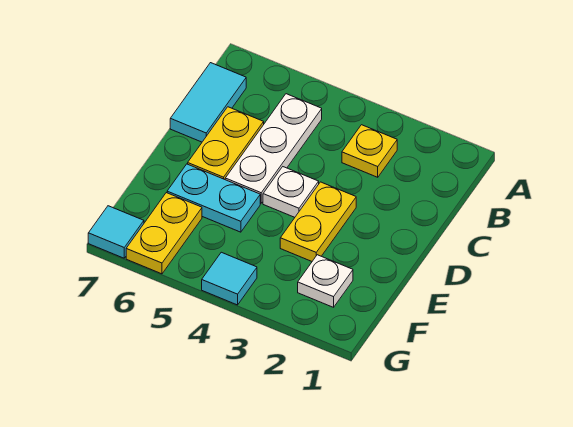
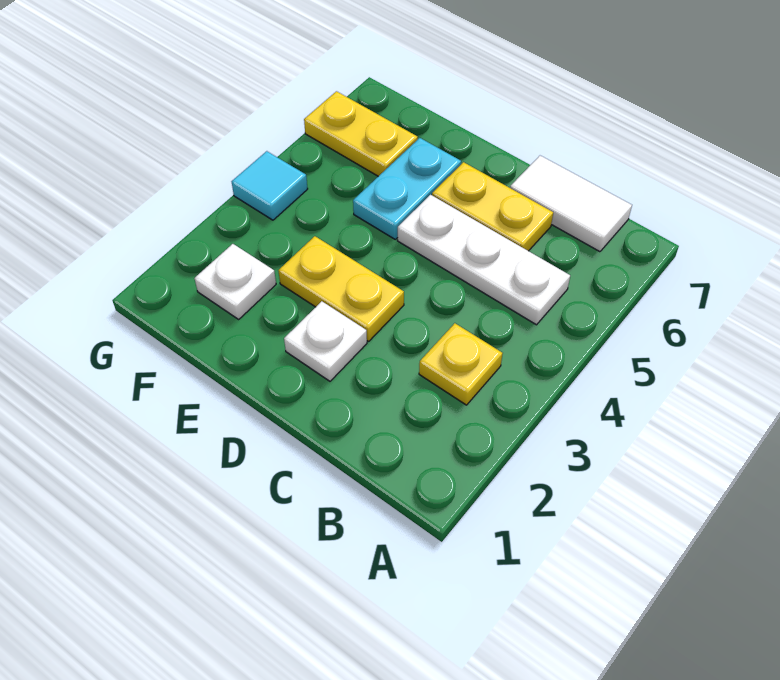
cyan tile B7:C7 level 1 -> white tile B7:C7 level 1
white plate D4 level 1 -> white plate D2 level 1
cyan tile G7 level 1 -> none

